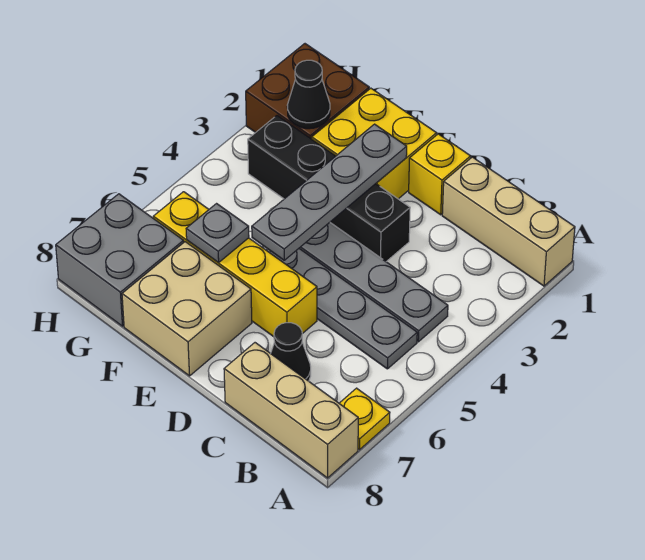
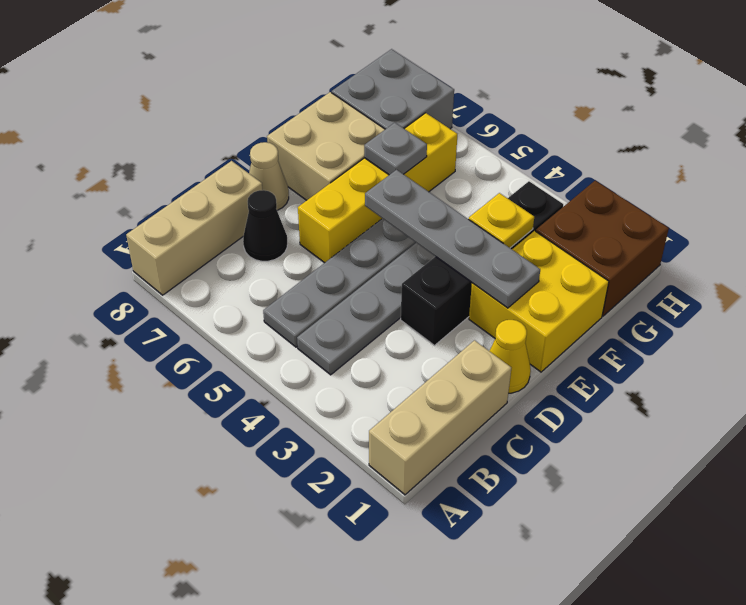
yellow plate A7 level 1 -> yellow plate F3 level 2
yellow brick D1 level 1 -> yellow cone D1 level 1
none -> tan cone D8 level 1
black cone G2 level 2 -> none

